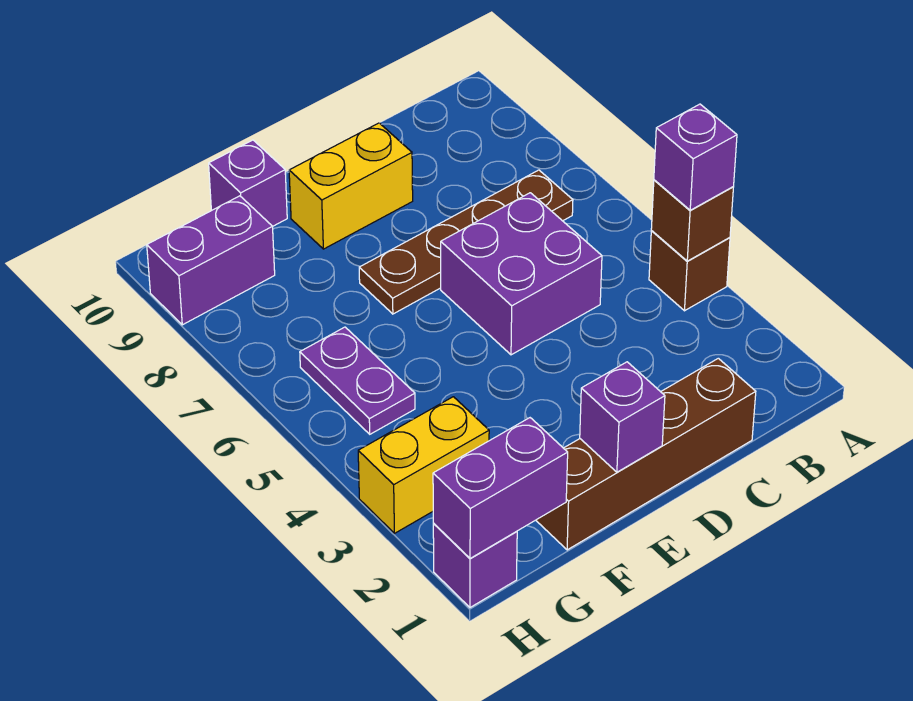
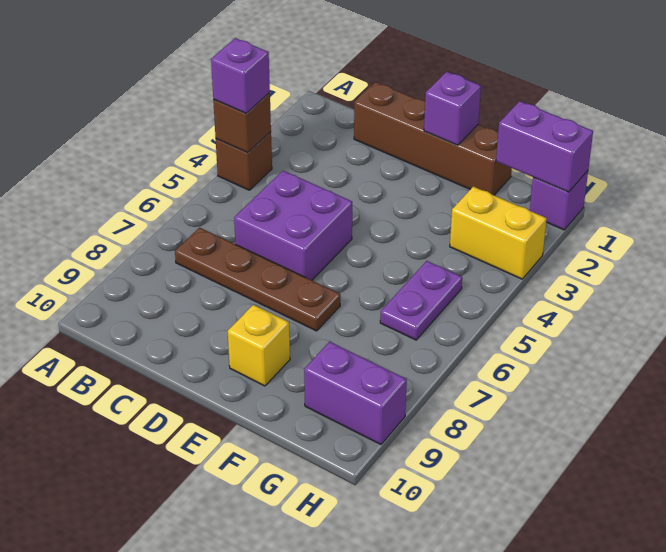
yellow brick D9:E9 level 1 -> yellow brick E9 level 1
purple brick F10 level 1 -> none

